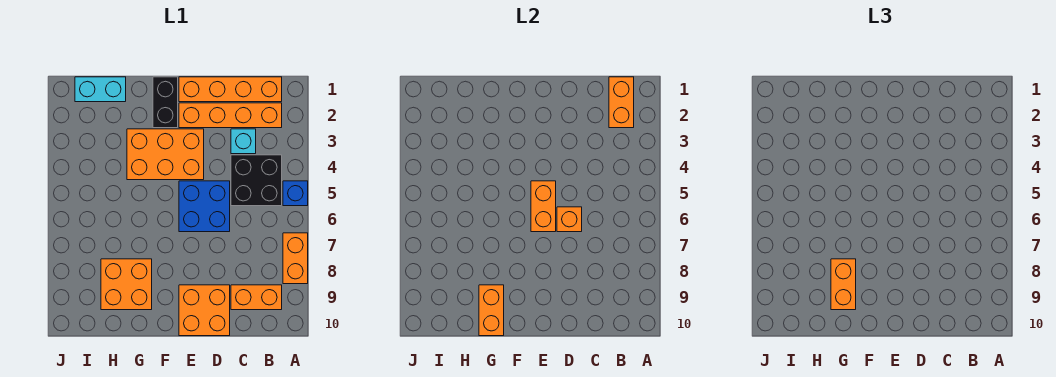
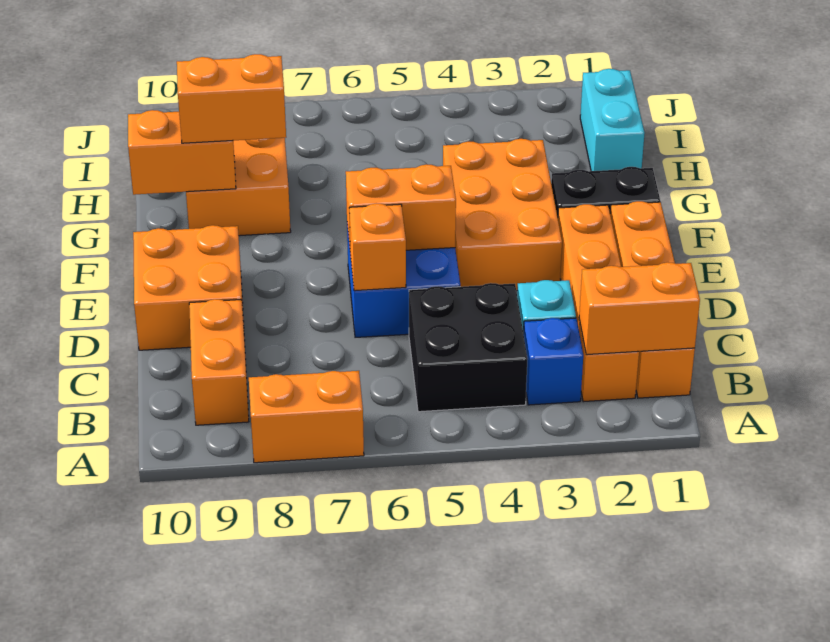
blue brick A5 level 1 -> blue brick B3 level 1

